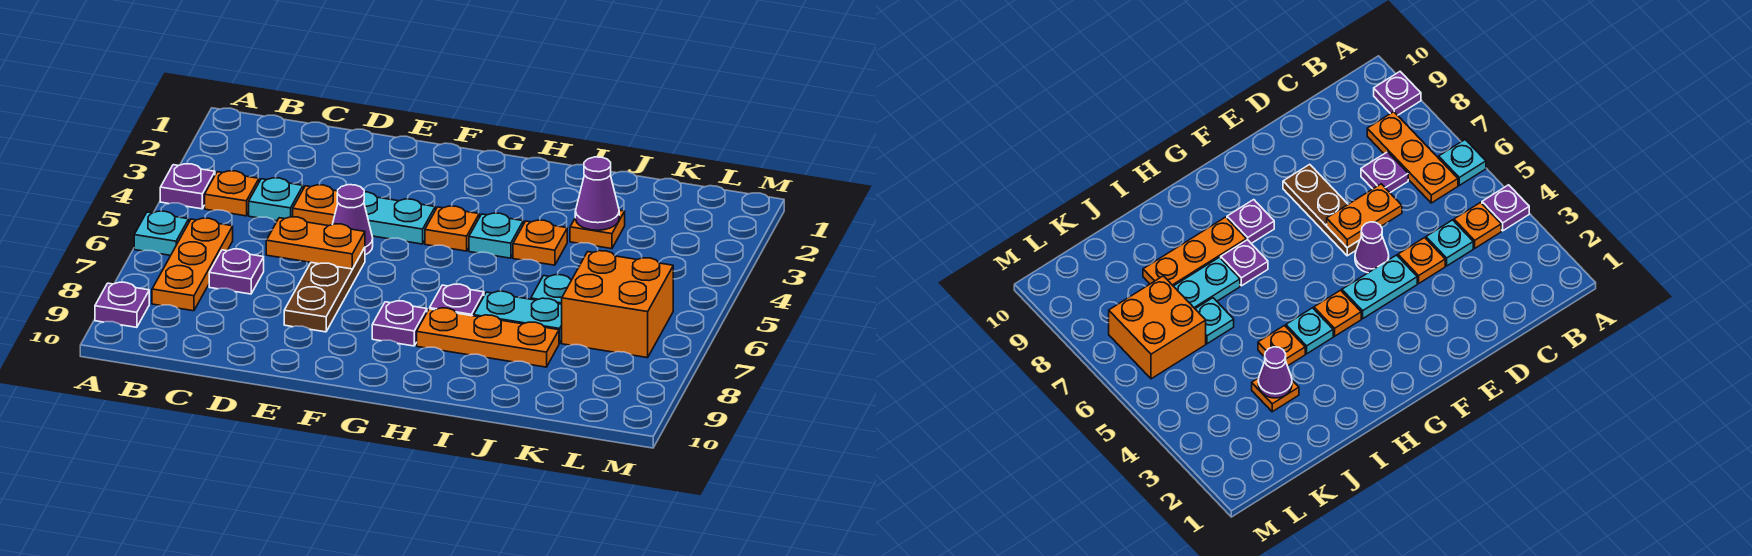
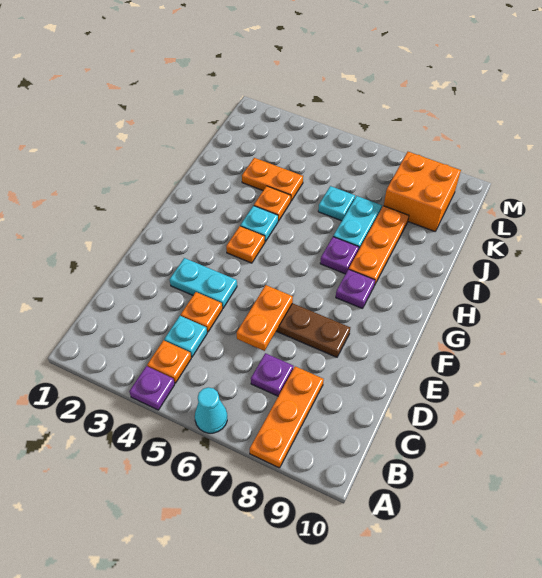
cyan plate A6 level 1 -> cyan cone A6 level 1
purple plate A9 level 1 -> none
orange plate B6:B8 level 1 -> orange plate A8:C8 level 1
cyan plate E4:F4 level 1 -> cyan plate E3:E4 level 1
purple cone E5 level 1 -> none
orange plate J3 level 1 -> orange plate J3:J4 level 1
purple cone J3 level 2 -> none
orange brick K6:L7 level 1 -> orange brick K8:L9 level 1

